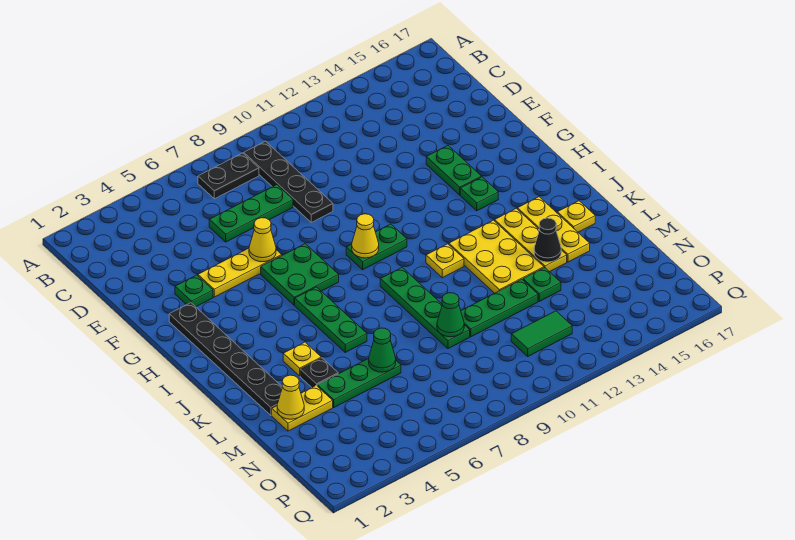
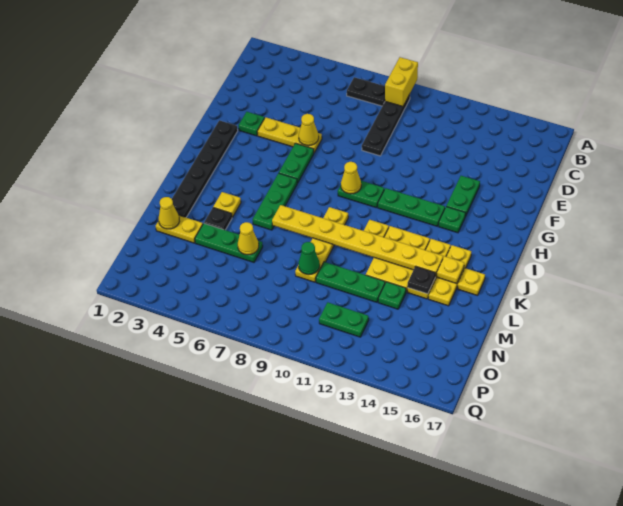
none -> yellow brick A9:B9 level 2
green plate D6:D8 level 1 -> green plate H11:H13 level 1
green plate G6:H7 level 1 -> green plate G6:H6 level 1
green plate J9:M9 level 1 -> yellow plate J9:M9 level 1
none -> yellow plate K7:K14 level 2
none -> yellow plate K15 level 2
black cone L14 level 2 -> black plate L14 level 2
green cone M6 level 2 -> yellow cone M6 level 2
green tile O11:O12 level 1 -> green plate O11:O12 level 1

